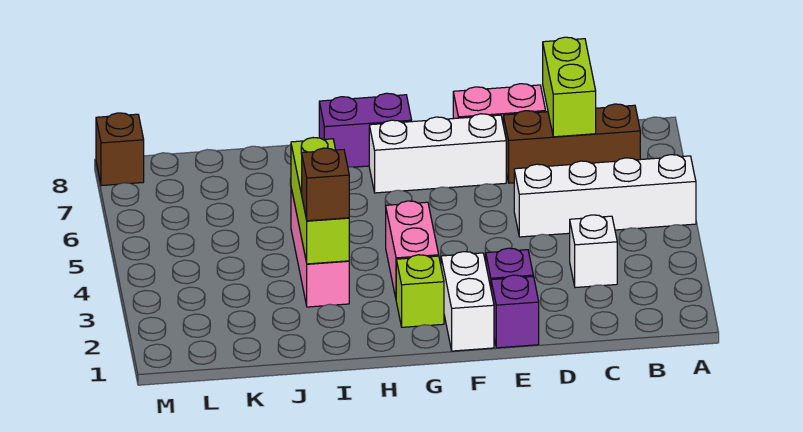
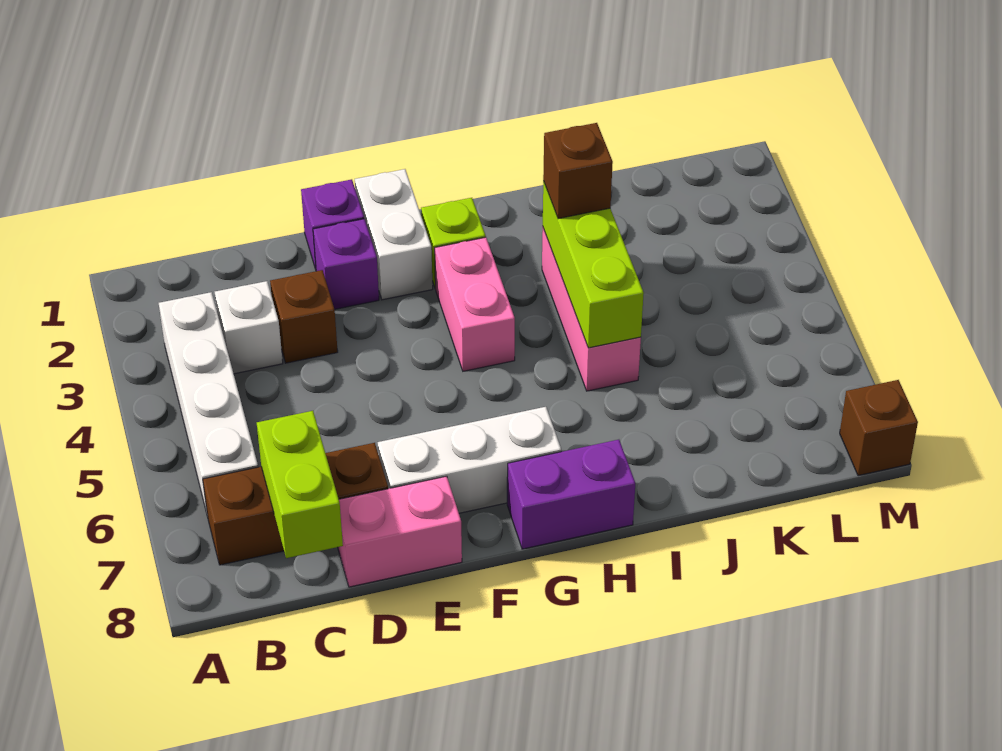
white brick A5:D5 level 1 -> white brick B3:B6 level 1
none -> brown brick D3 level 1

